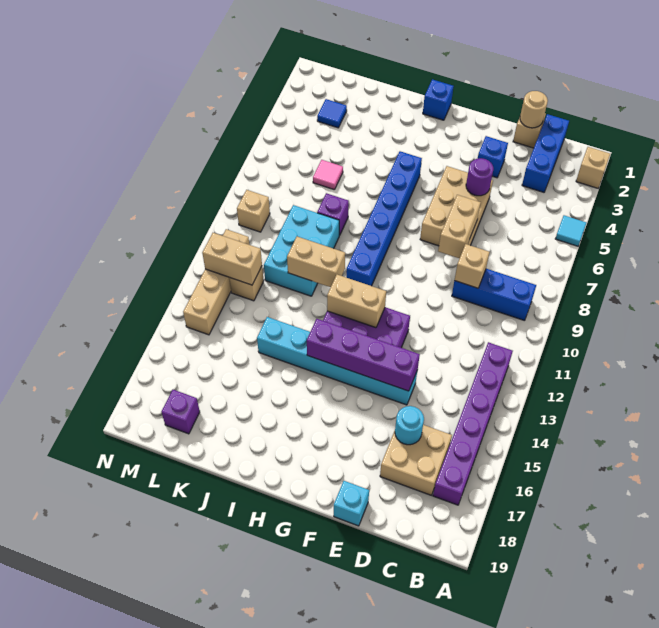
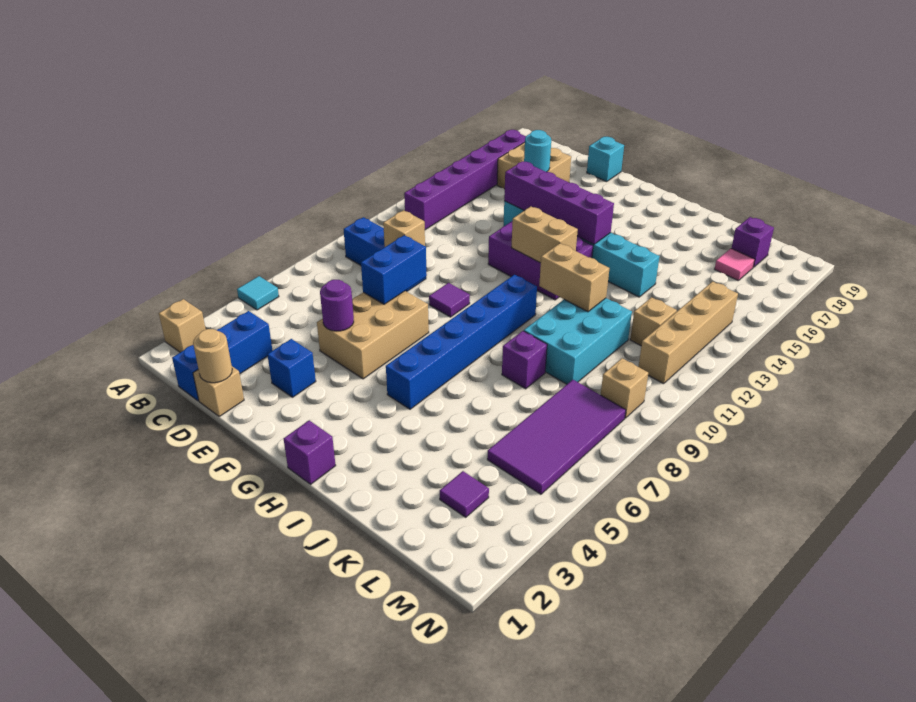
tan brick E7:E8 level 2 -> blue brick E7:E8 level 2
none -> purple tile F9 level 1
blue brick H1 level 1 -> purple brick H1 level 1
pink tile K6 level 1 -> pink tile L17 level 1
blue tile L3 level 1 -> purple tile L3 level 1
none -> purple tile L5:M8 level 1
tan brick L12:M12 level 2 -> none

